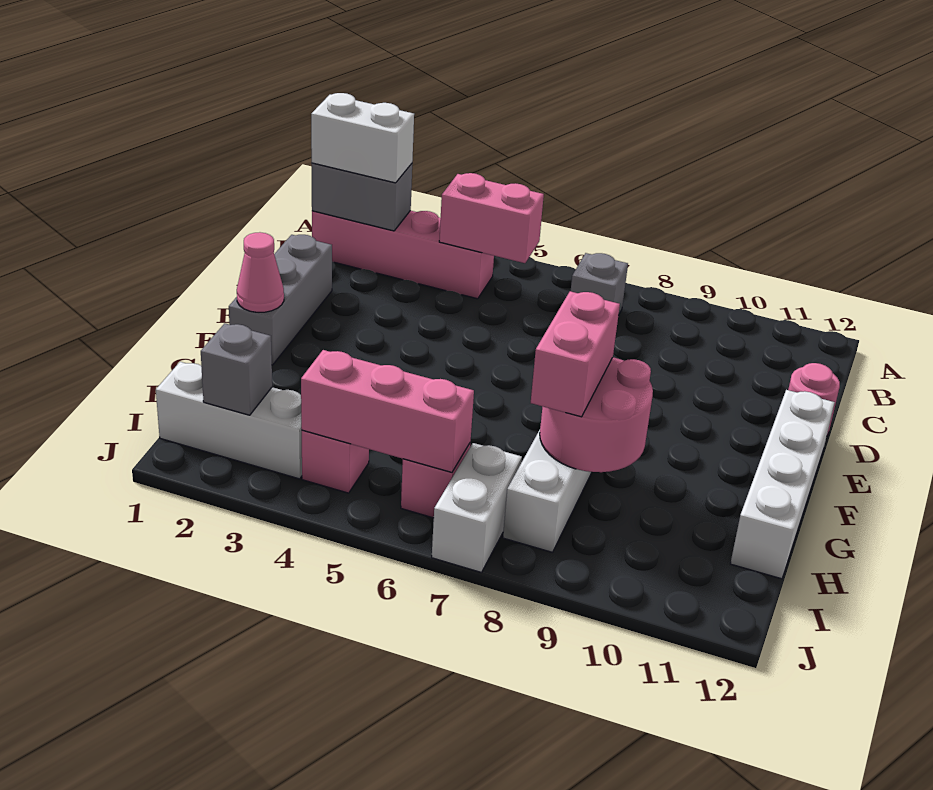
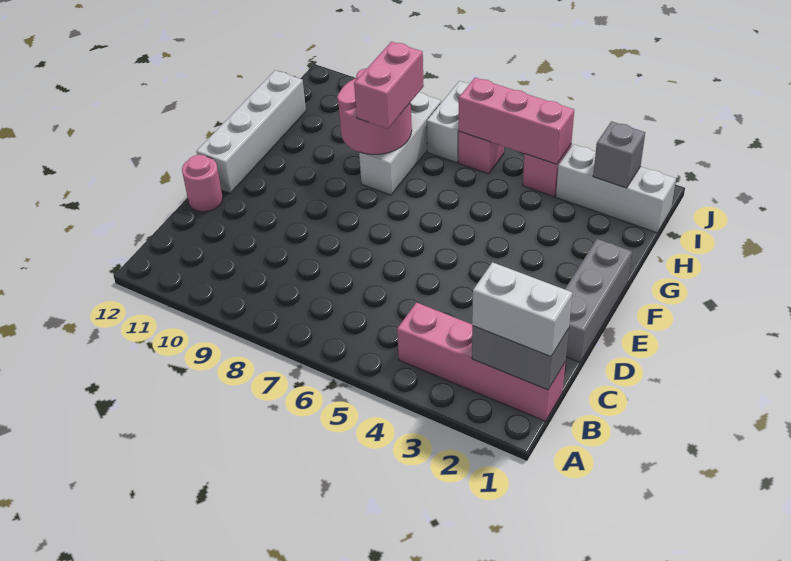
pink brick B4:B5 level 2 -> none
grey brick B7 level 1 -> none
pink cone F1 level 2 -> none

